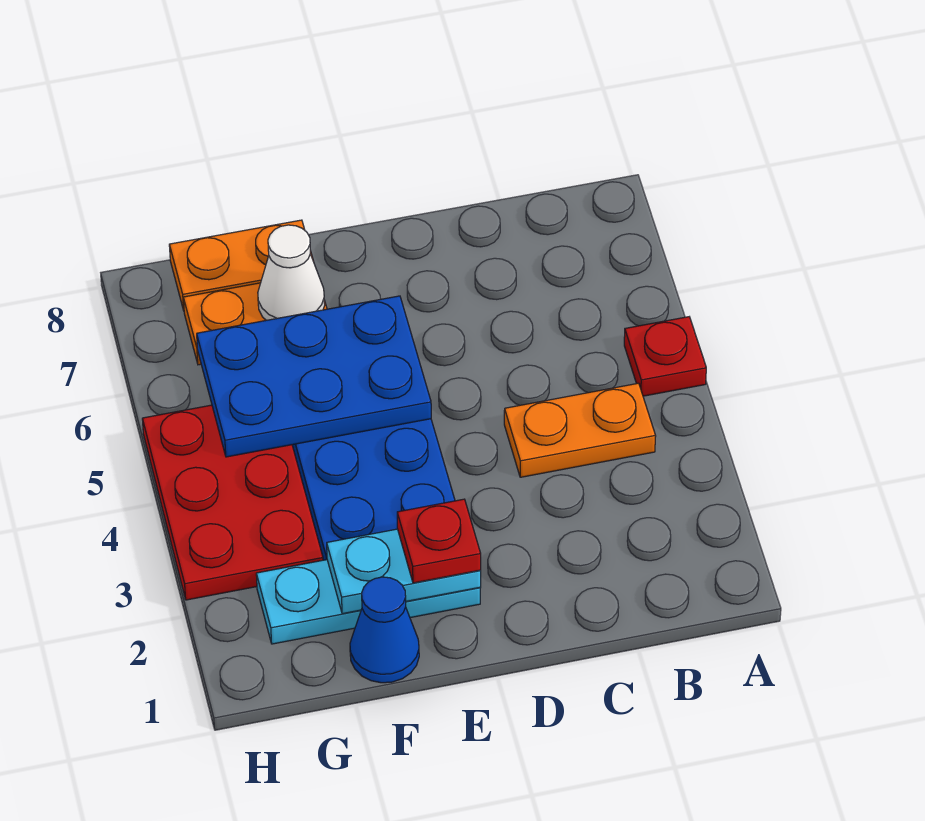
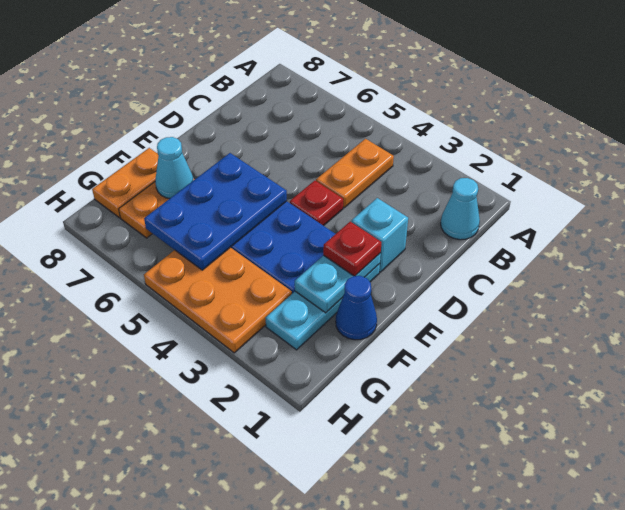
red plate A5 level 1 -> red plate D4 level 1
none -> cyan cone B1 level 1
none -> cyan brick D2 level 1
white cone F7 level 2 -> cyan cone F7 level 2
red plate G3:H5 level 1 -> orange plate G3:H5 level 1

